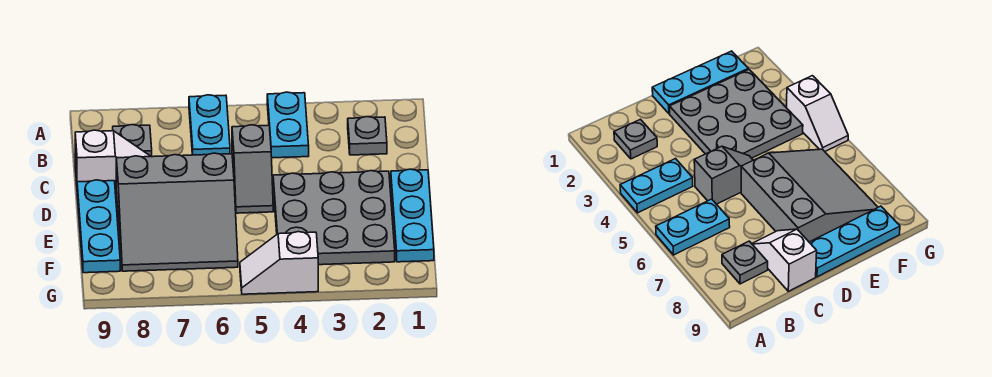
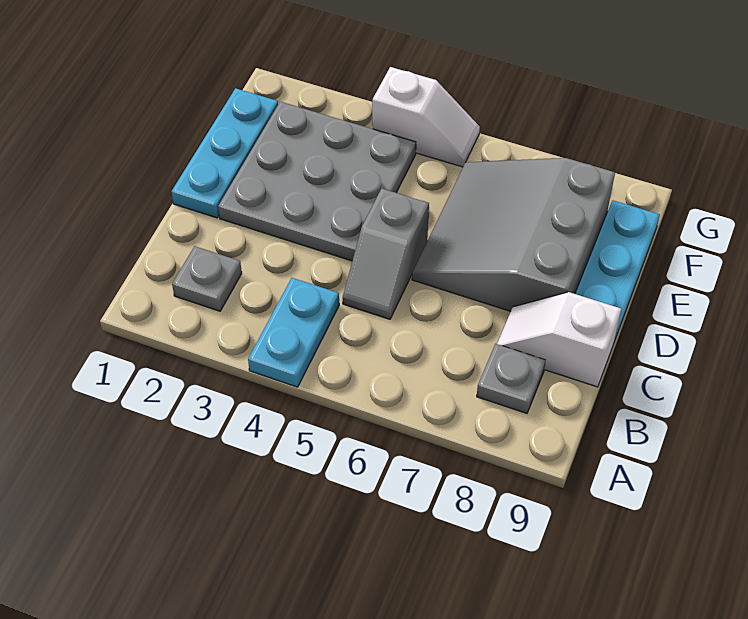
cyan plate A6:B6 level 1 -> none
grey slope C5:D5 level 1 top C -> grey slope C5:D5 level 1 top D
grey slope D6:F8 level 1 top D -> grey slope D6:F8 level 1 top 8

